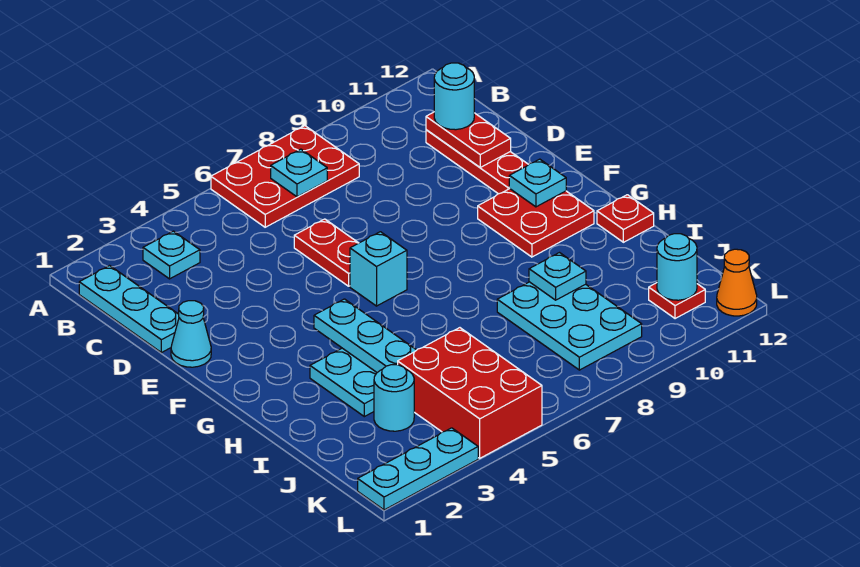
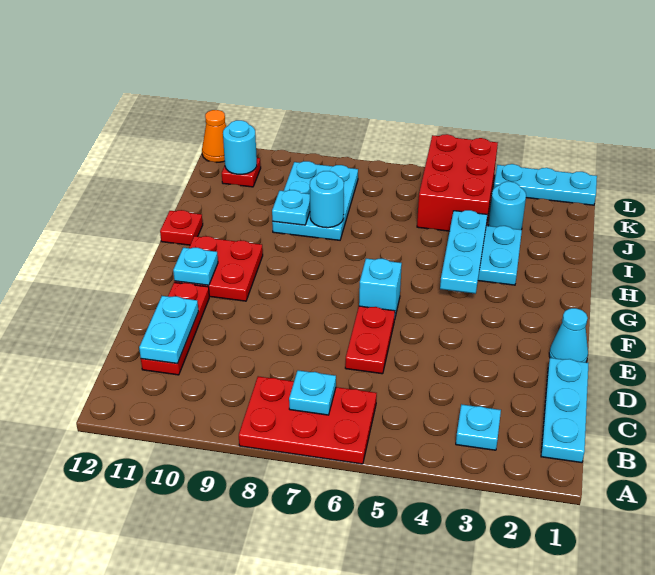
red plate C11:D11 level 2 -> cyan plate C11:D11 level 2
cyan round brick C11 level 3 -> cyan round brick I8 level 2

